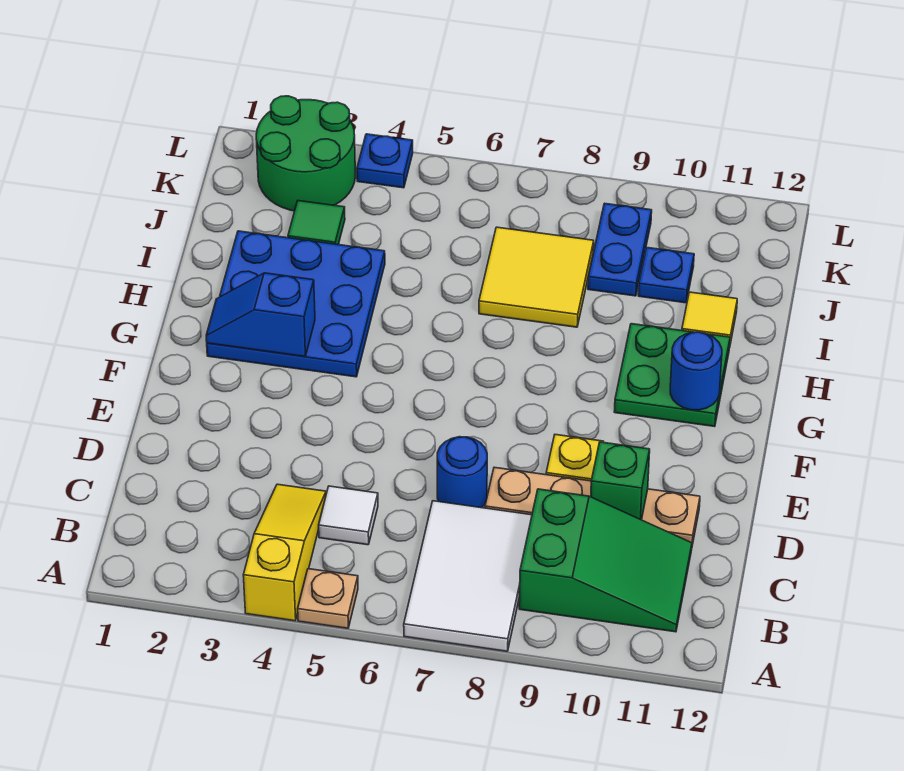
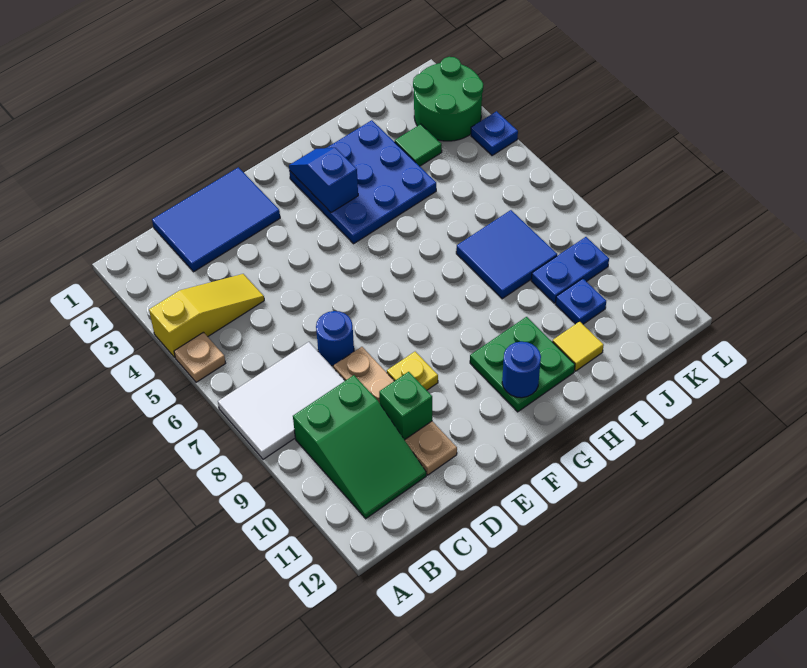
none -> blue tile C1:E2 level 1
white tile C5 level 1 -> none
yellow tile I7:J8 level 1 -> blue tile I7:J8 level 1

